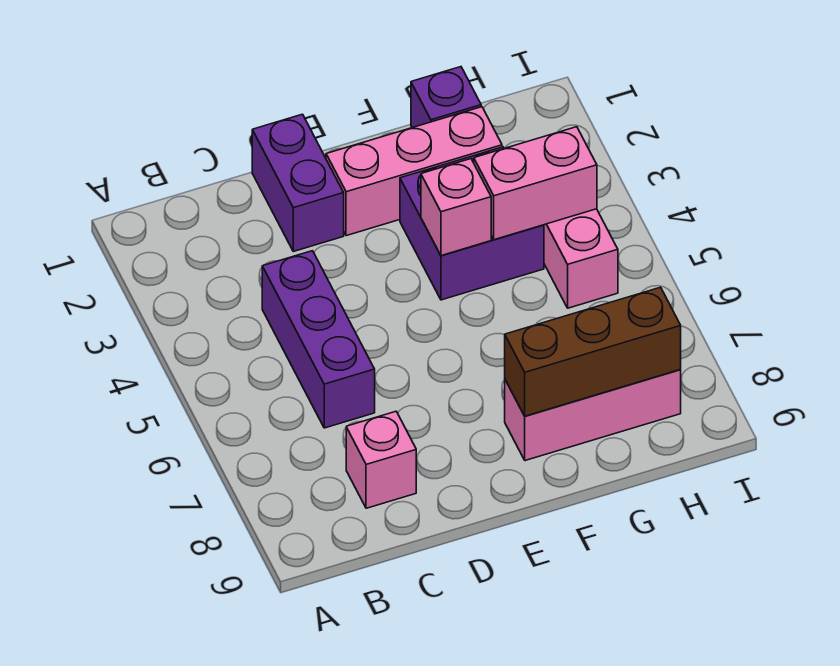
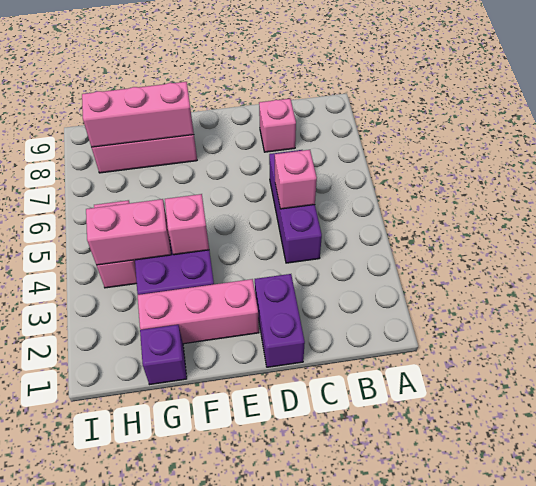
none -> pink brick C5 level 2
brown brick F8:H8 level 2 -> pink brick F8:H8 level 2

